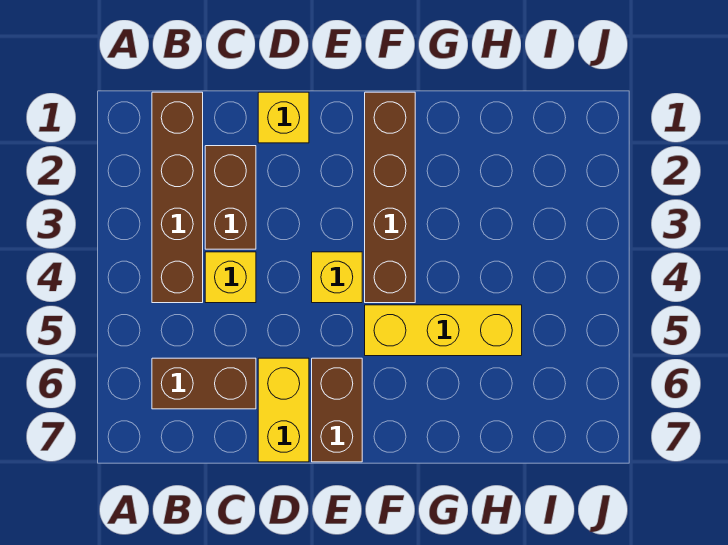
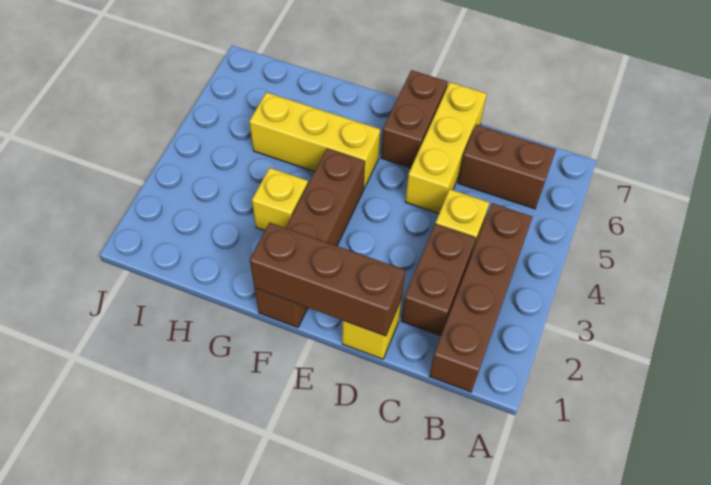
none -> brown brick D1:F1 level 2
yellow brick D6:D7 level 1 -> yellow brick D5:D7 level 1
yellow brick E4 level 1 -> yellow brick G3 level 1

